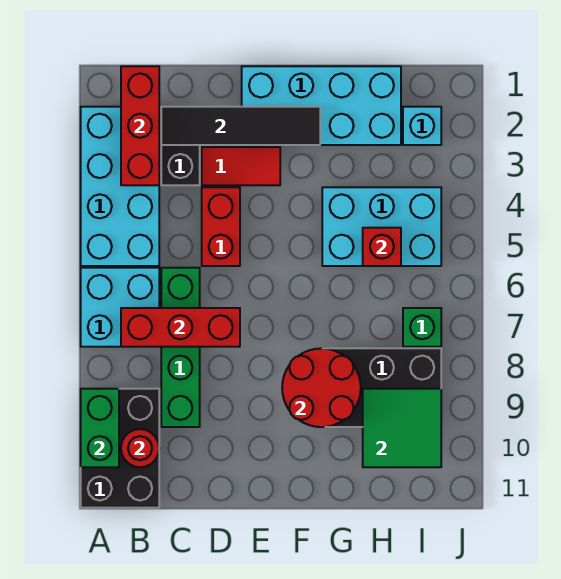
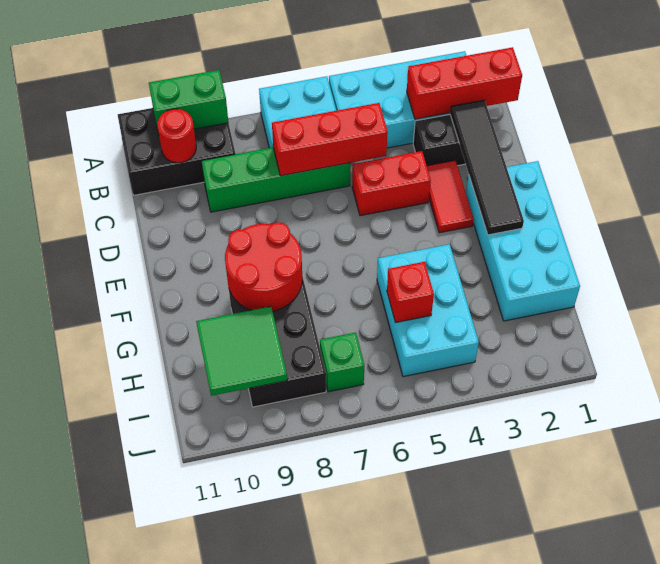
red brick B7:D7 level 2 -> red brick C5:C7 level 2
cyan brick I2 level 1 -> none

